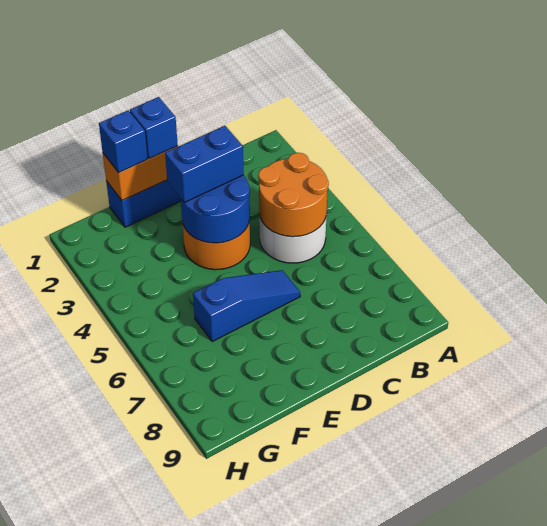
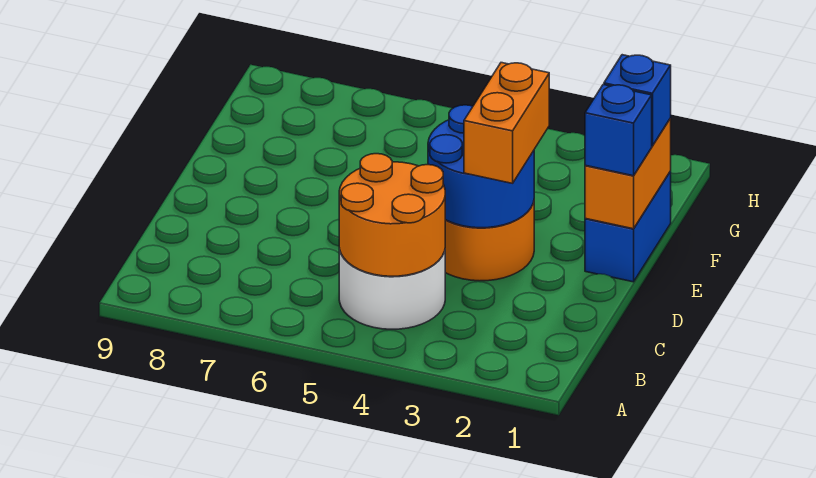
blue brick D3:E3 level 3 -> orange brick D3:E3 level 3
blue slope D6:F6 level 1 top F -> none

